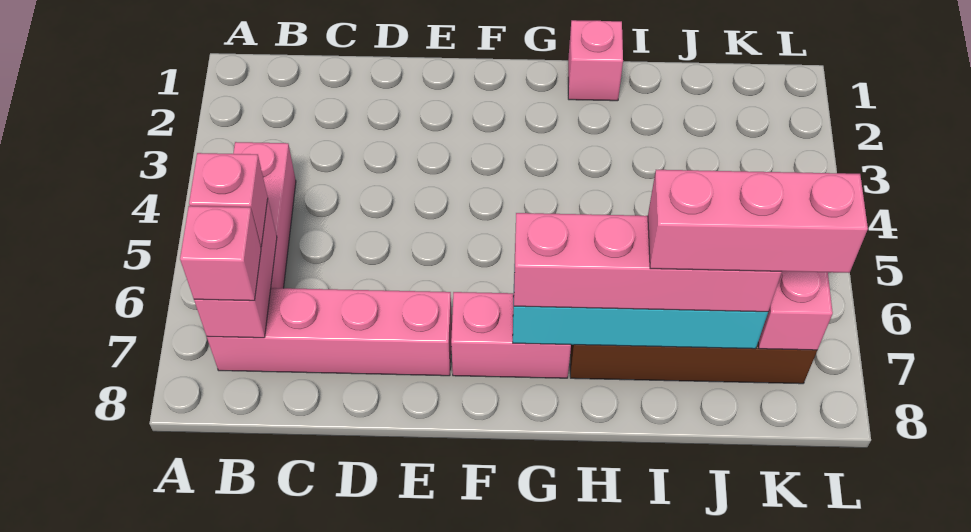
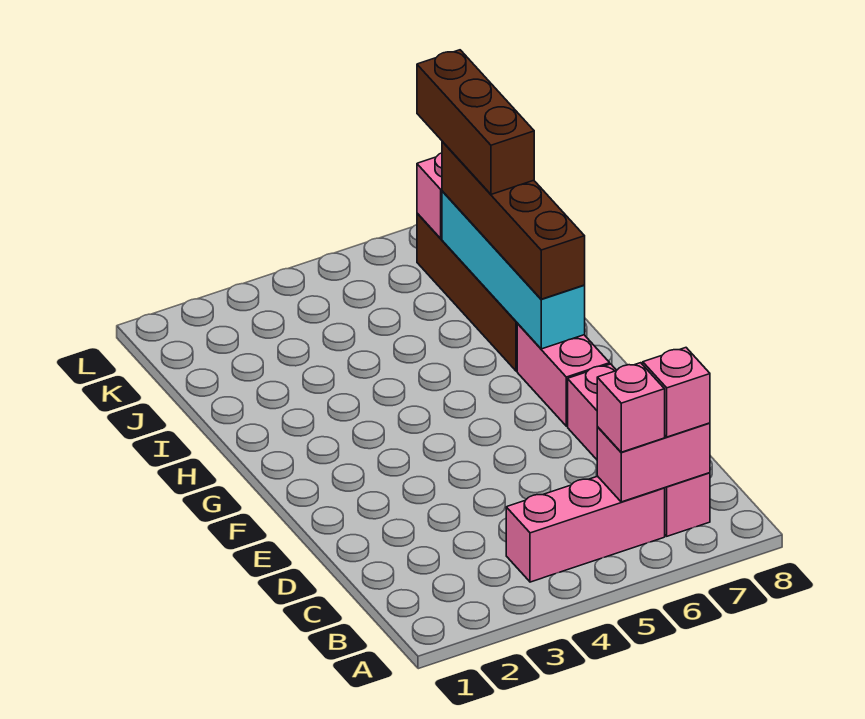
pink brick G7:J7 level 3 -> brown brick G7:J7 level 3
pink brick H1 level 1 -> none
pink brick I7:K7 level 4 -> brown brick I7:K7 level 4

